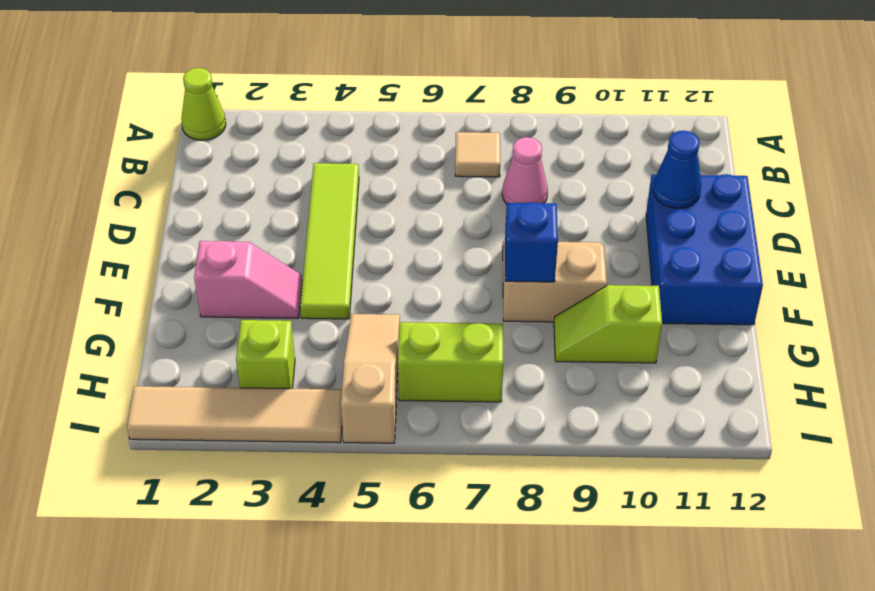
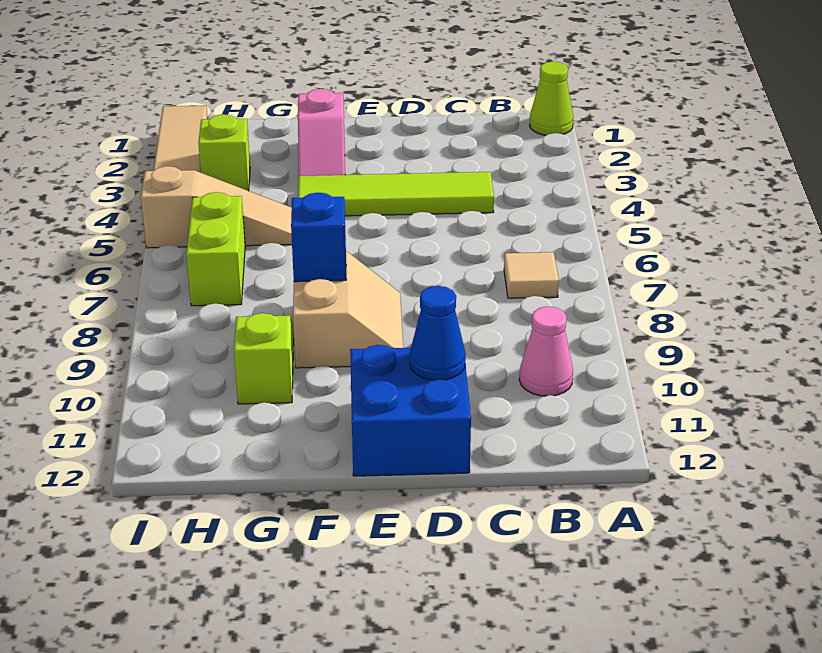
pink cone C8 level 1 -> pink cone B10 level 1
blue brick D11:F12 level 1 -> blue brick D11:E12 level 1

